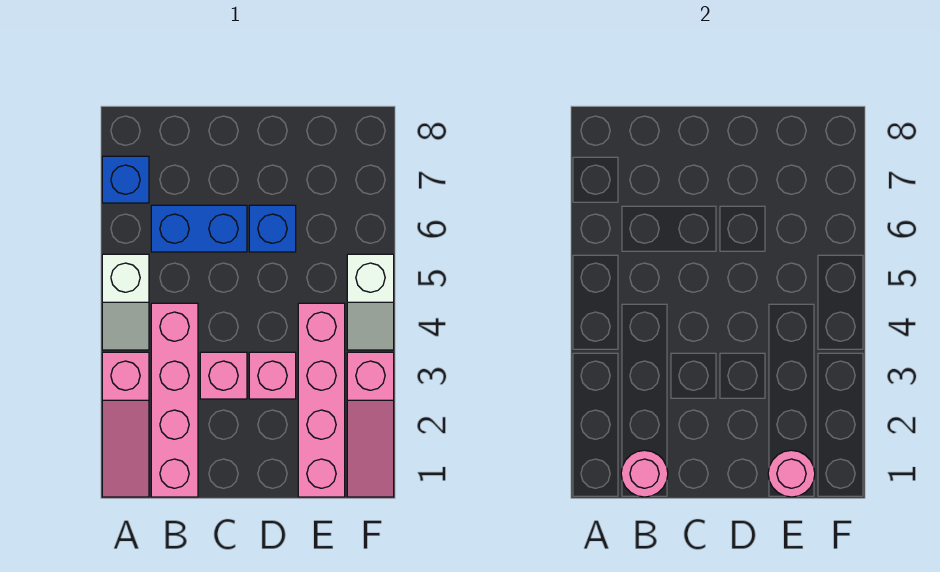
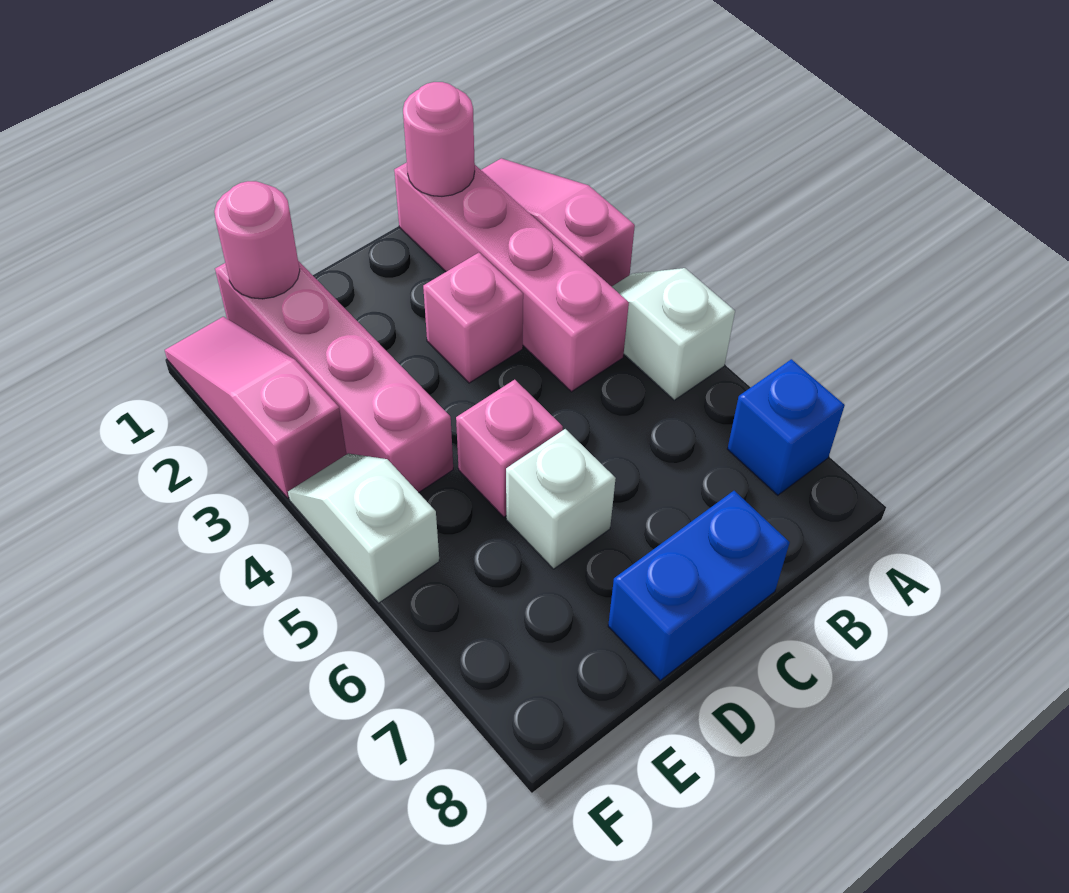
blue brick B6:C6 level 1 -> blue brick C8:D8 level 1
pink brick D3 level 1 -> pink brick D5 level 1
blue brick D6 level 1 -> white brick D6 level 1

